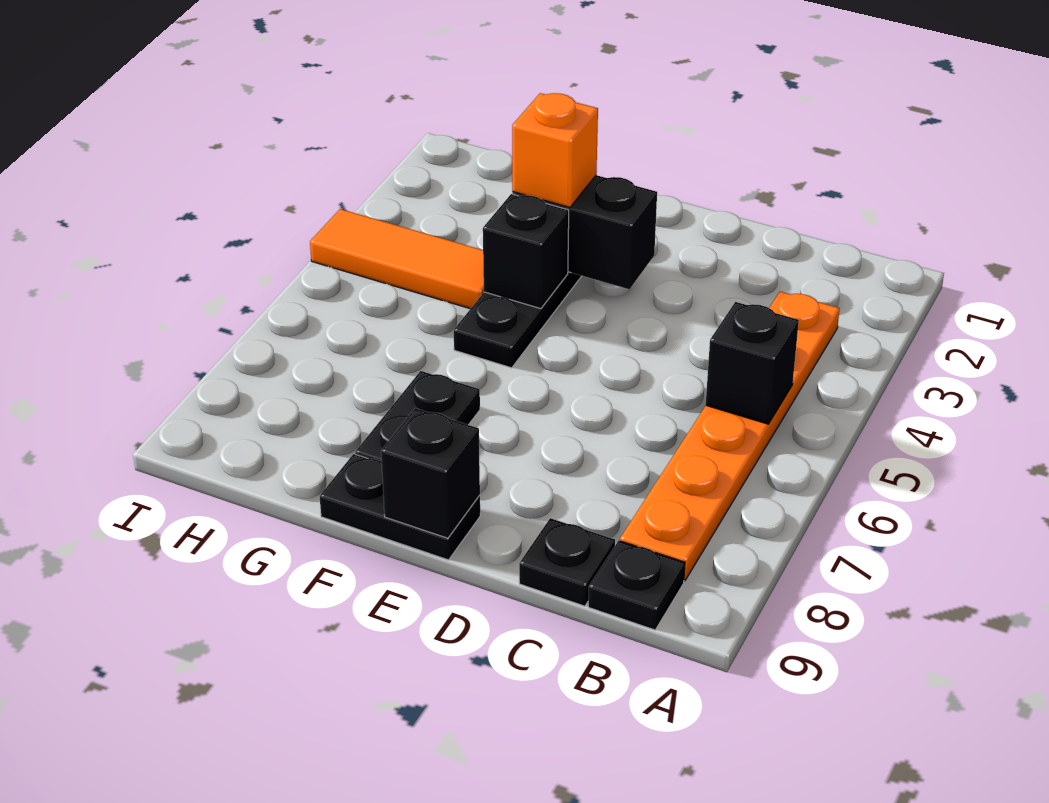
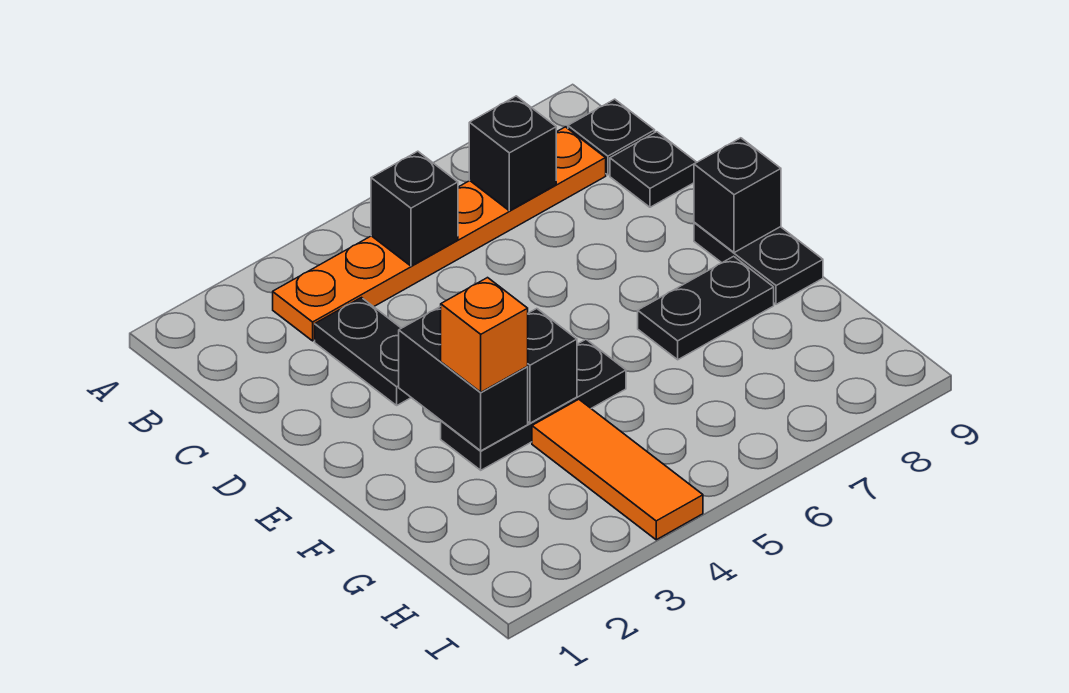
none -> black brick B7 level 2
none -> black plate C3:D3 level 1

